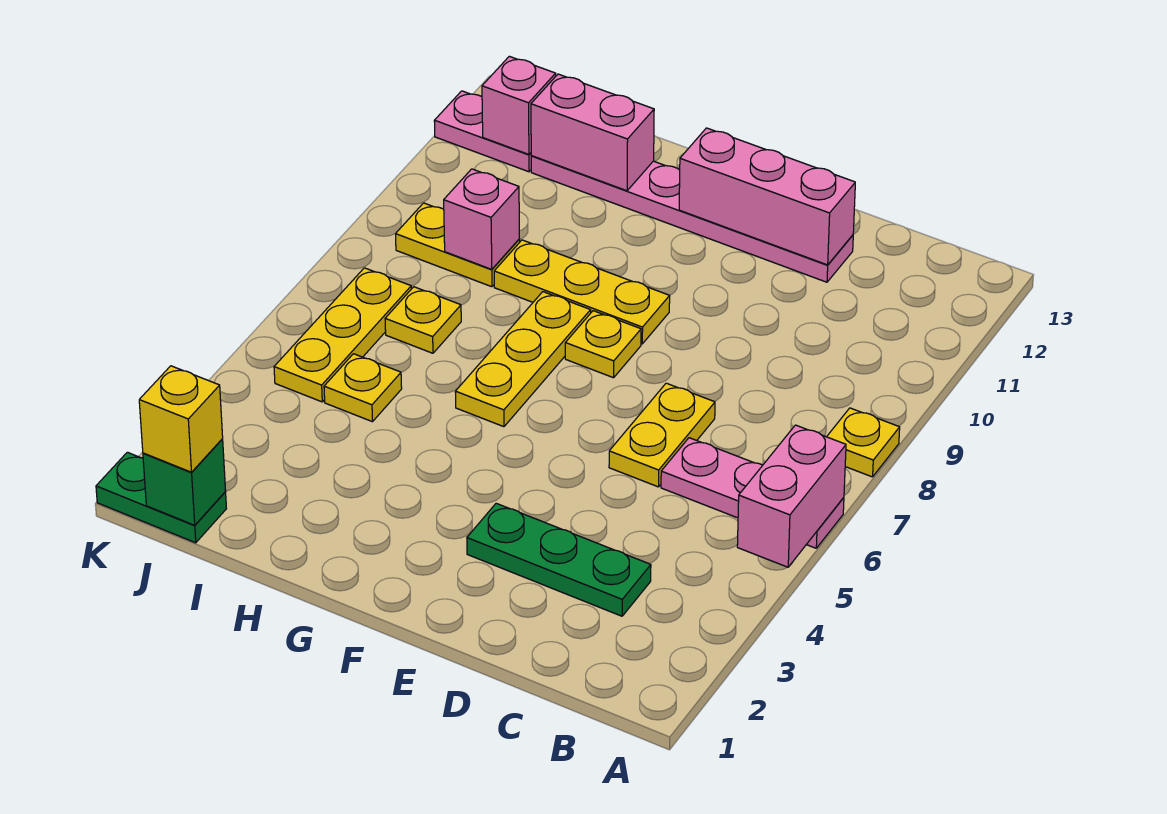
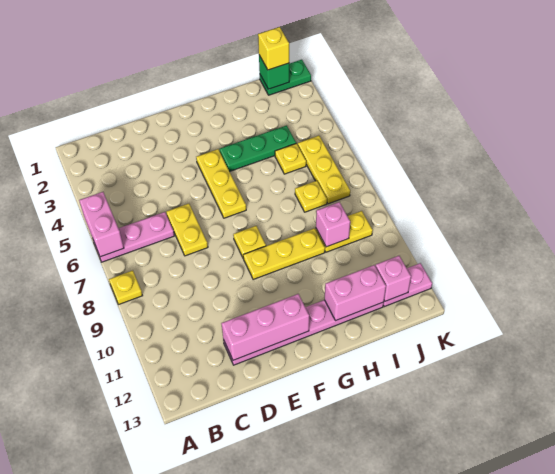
green plate C3:E3 level 1 -> green plate G4:I4 level 1
yellow plate G6:G8 level 1 -> yellow plate F4:F6 level 1

